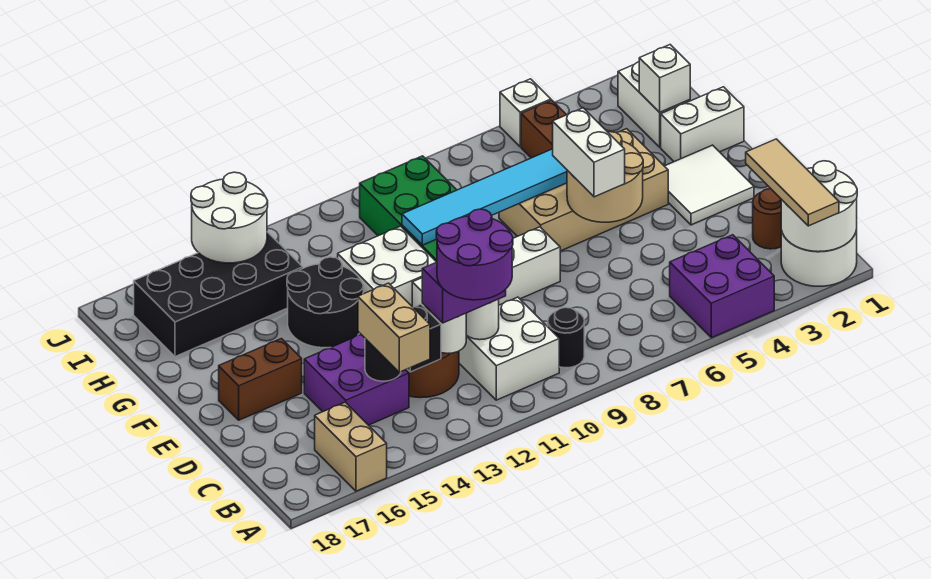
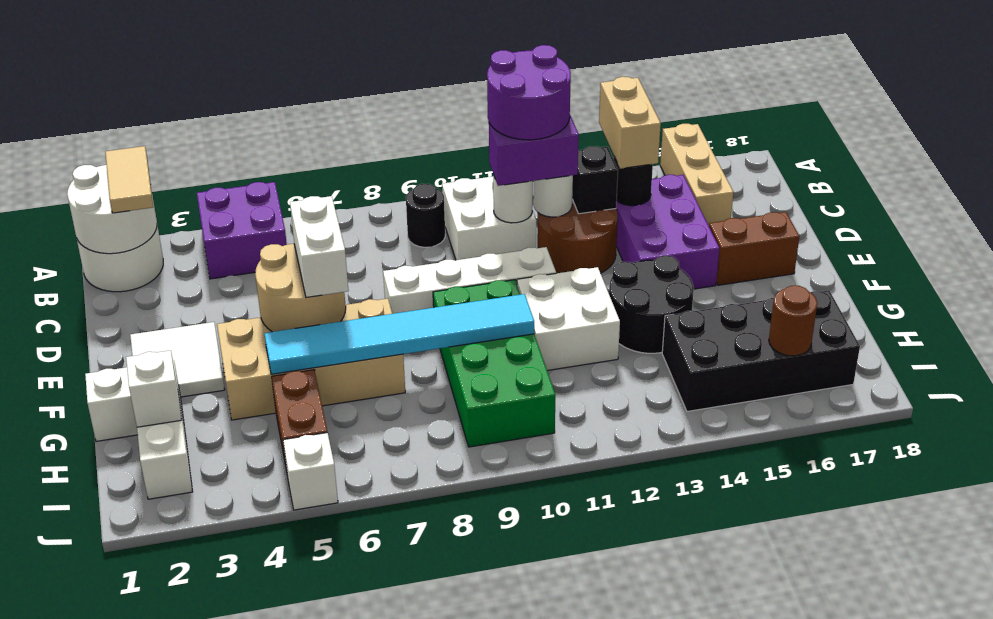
tan tile A2:C2 level 3 -> tan tile A2:B2 level 3
tan brick A16:B16 level 1 -> tan brick A16:C16 level 1
brown round brick C2 level 1 -> brown round brick I16 level 2
purple brick C14:D15 level 1 -> purple brick C14:E15 level 1
white round brick I14:J15 level 2 -> none

